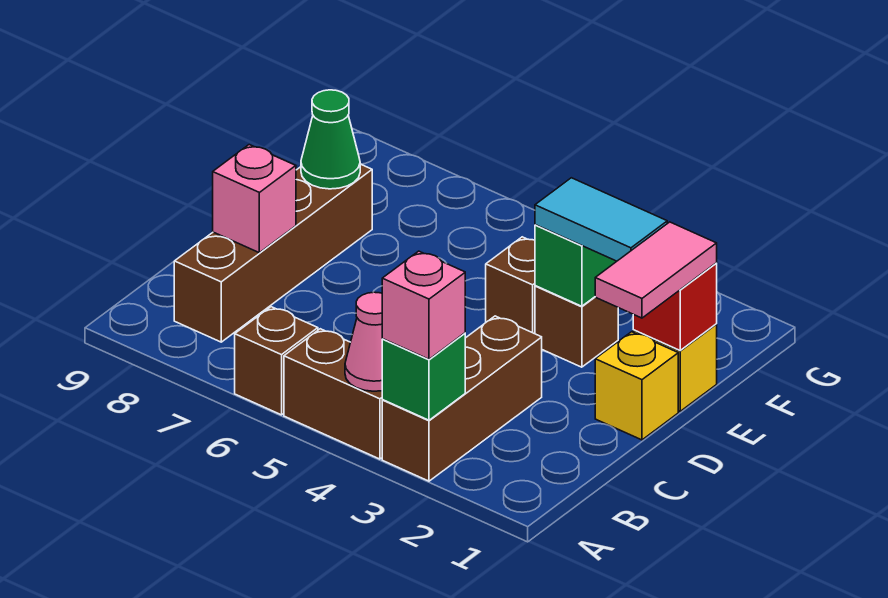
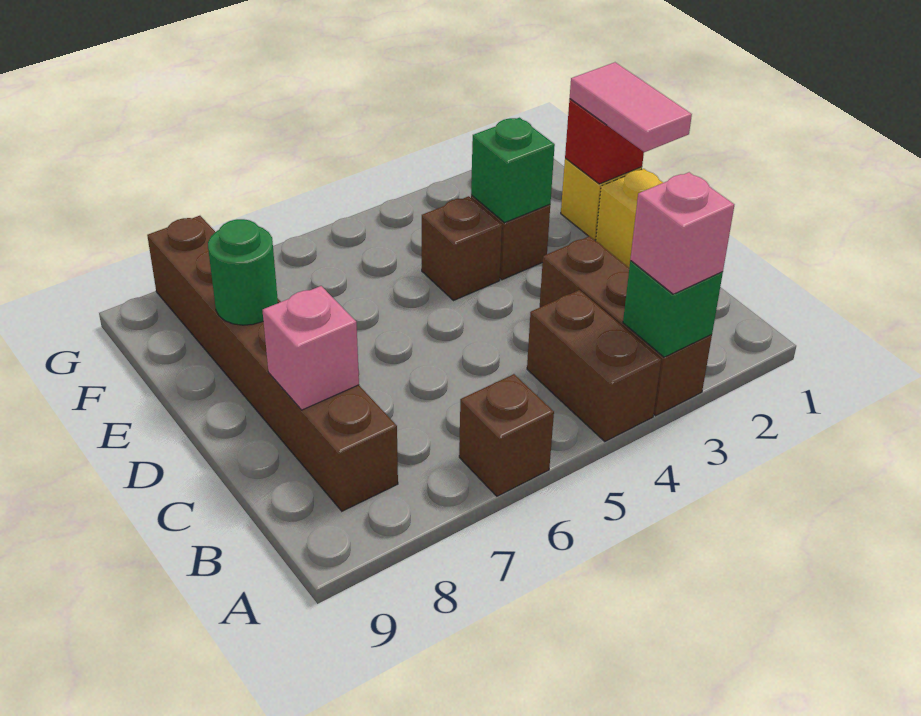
brown brick A4:A5 level 1 -> brown brick A4:B4 level 1
pink cone A4 level 2 -> none
brown brick B8:E8 level 1 -> brown brick B8:G8 level 1
cyan tile E2:E3 level 3 -> none
green cone E8 level 2 -> green round brick E8 level 2

